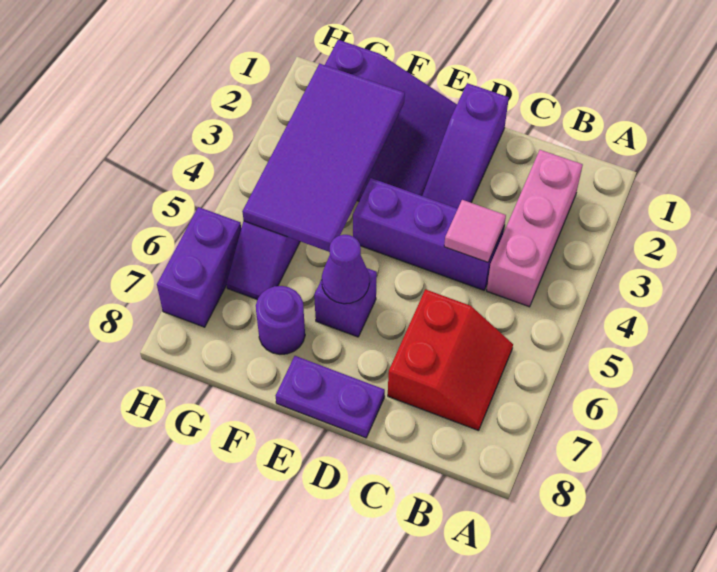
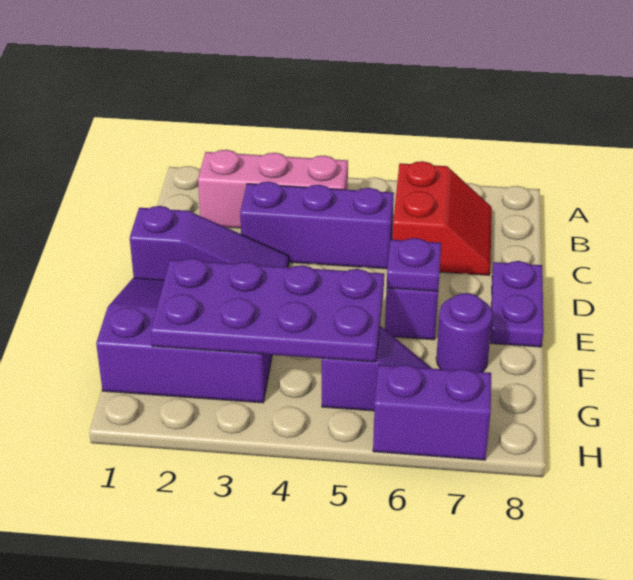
red slope B6:C7 level 1 top C -> red slope B6:C7 level 1 top 6
purple brick C4:E4 level 1 -> purple brick C3:C5 level 1
pink tile C4 level 2 -> none
purple cone E6 level 2 -> purple plate E6 level 2
purple tile F2:G5 level 2 -> purple plate F2:G5 level 2

